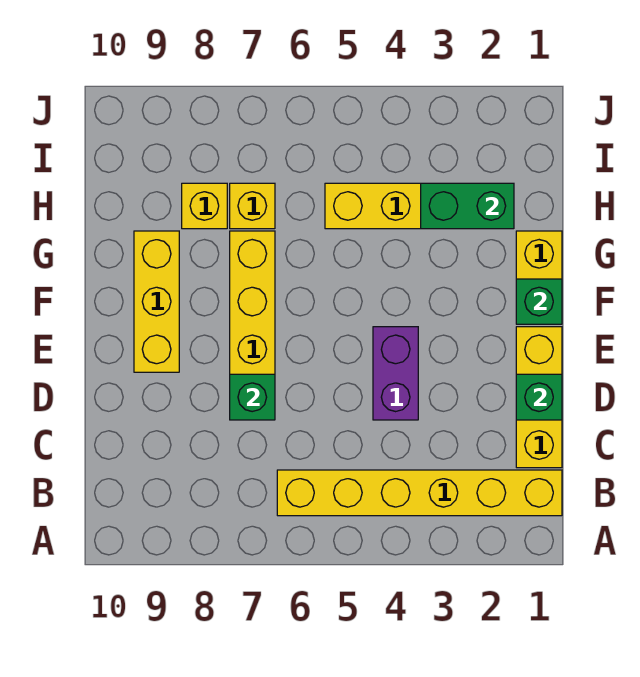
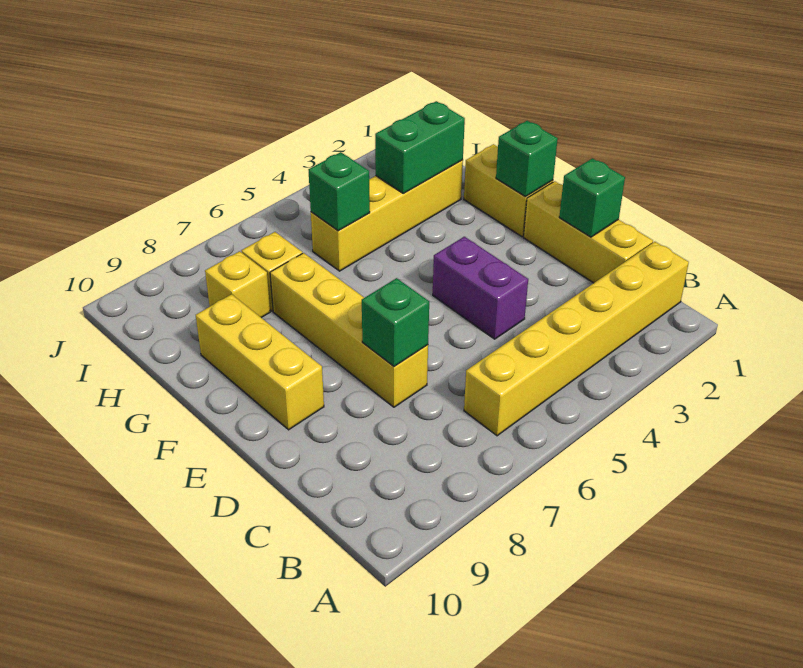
none -> green brick H5 level 2

